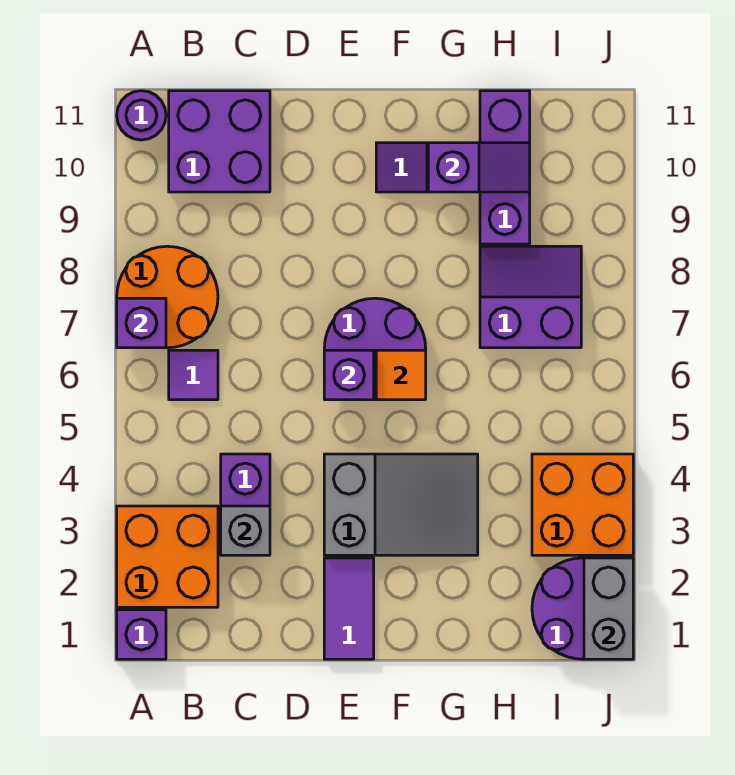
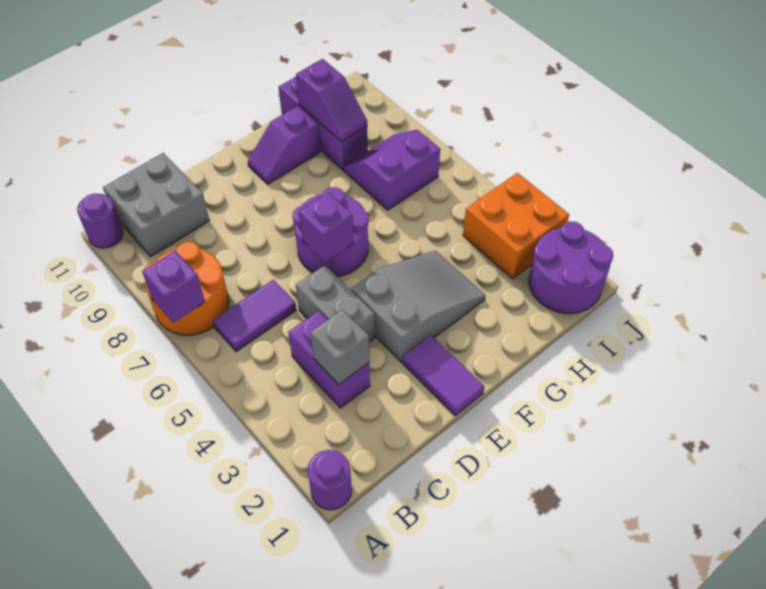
purple brick A1 level 1 -> purple round brick A1 level 1
orange brick A2:B3 level 1 -> none
purple tile B6 level 1 -> purple tile B6:C6 level 1
purple brick B10:C11 level 1 -> grey brick B10:C11 level 1
orange tile F6 level 2 -> none
purple slope G10:H10 level 2 top G -> purple slope H9:H10 level 2 top 10
grey brick J1:J2 level 2 -> grey brick D4:D5 level 1

